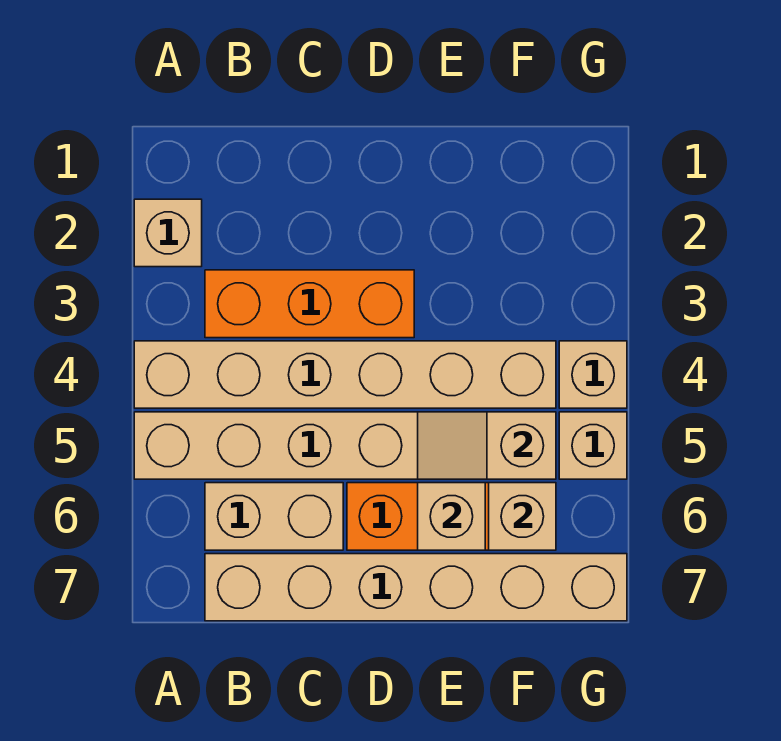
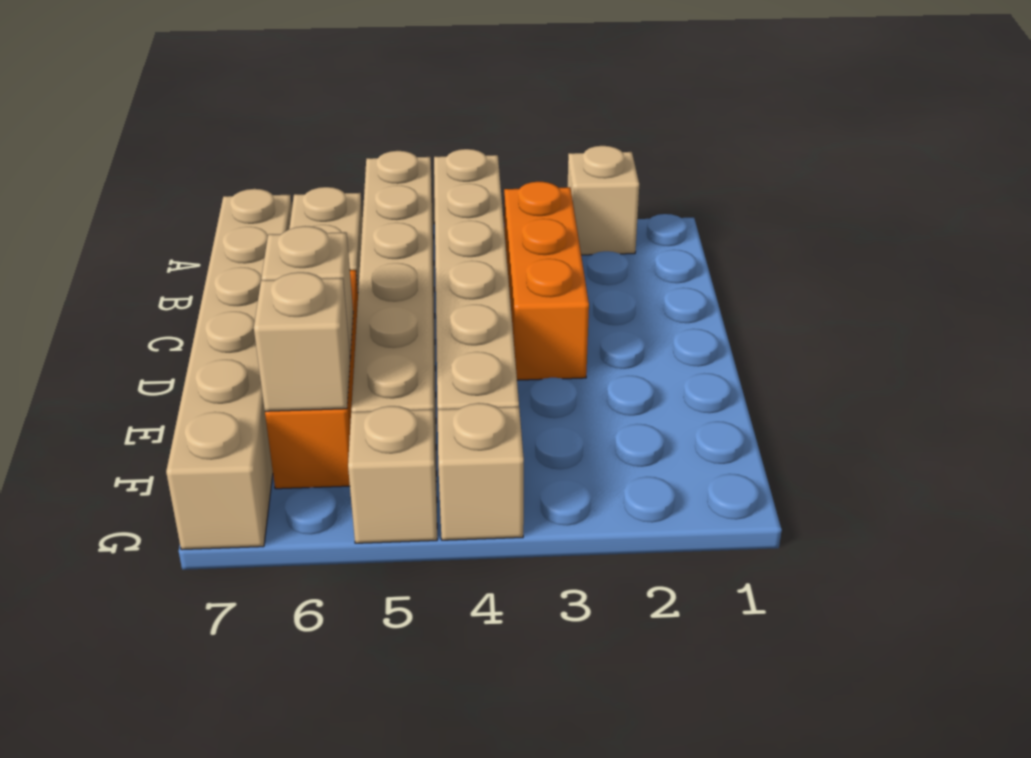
tan slope E5:F5 level 2 top F -> none

